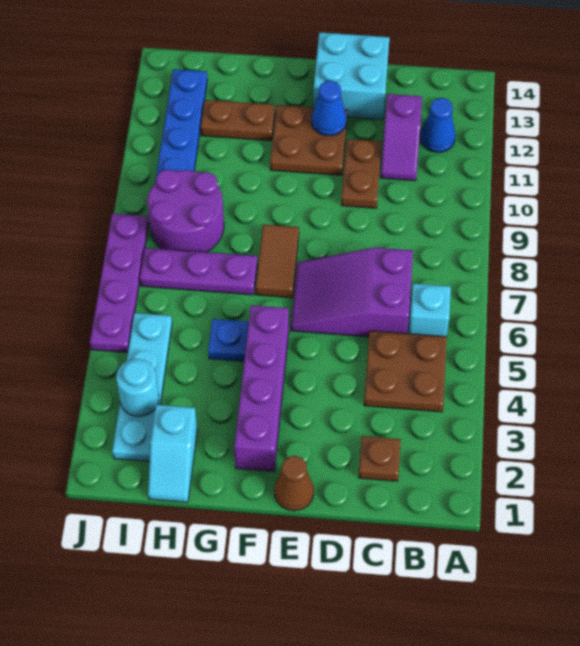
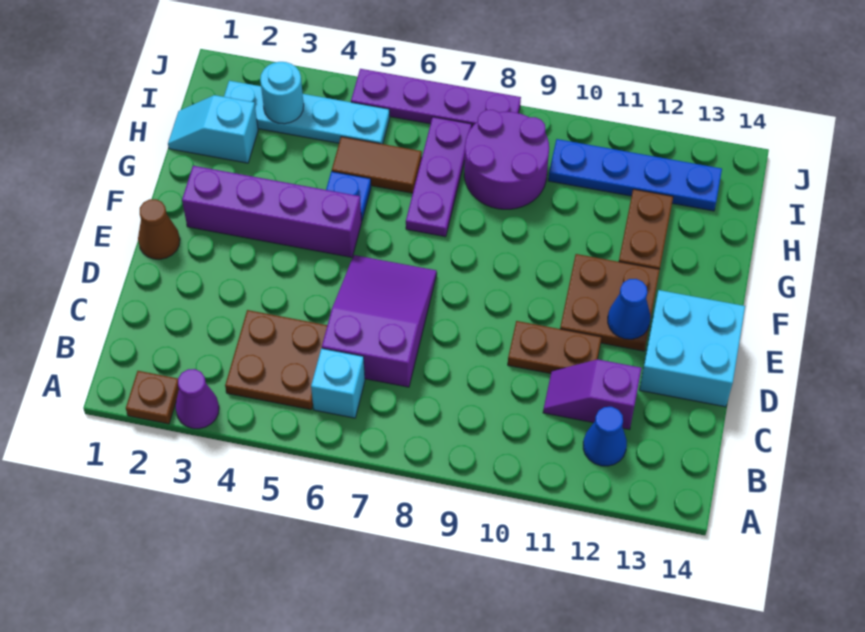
none -> purple cone A3 level 1
brown plate C2 level 1 -> brown plate A2 level 1
brown tile F7:F8 level 1 -> brown tile H5:H6 level 1

